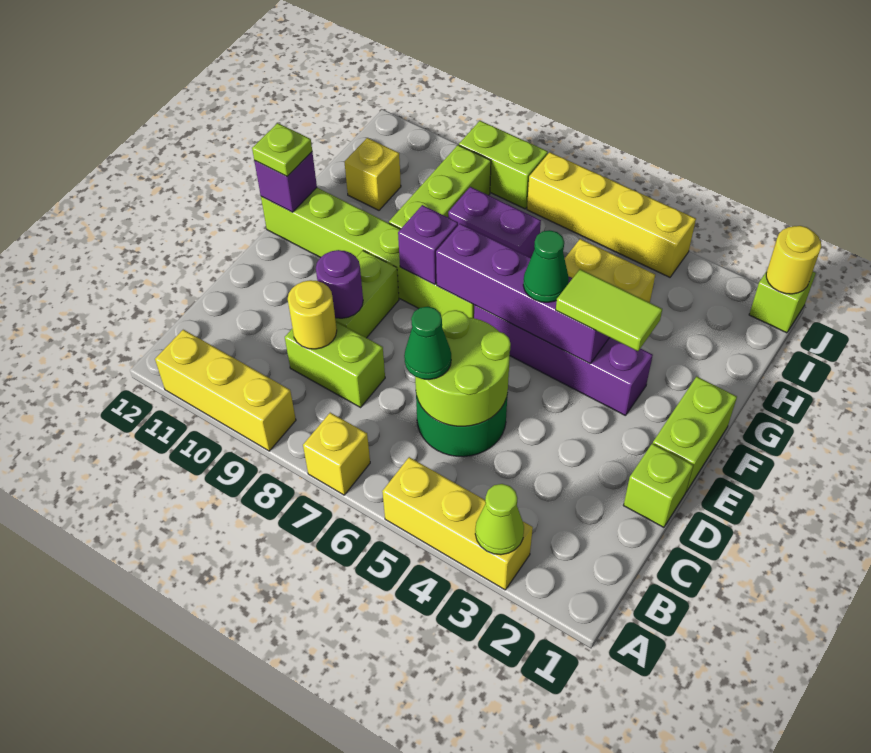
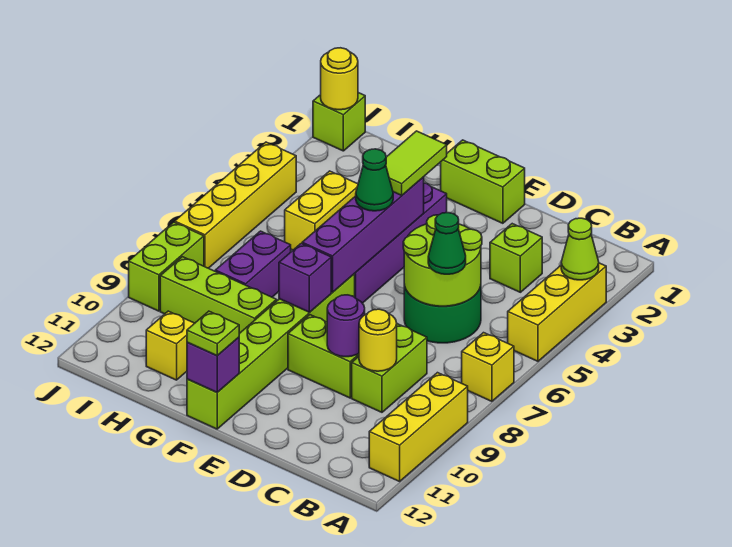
lime brick D1 level 1 -> lime brick C3 level 1

